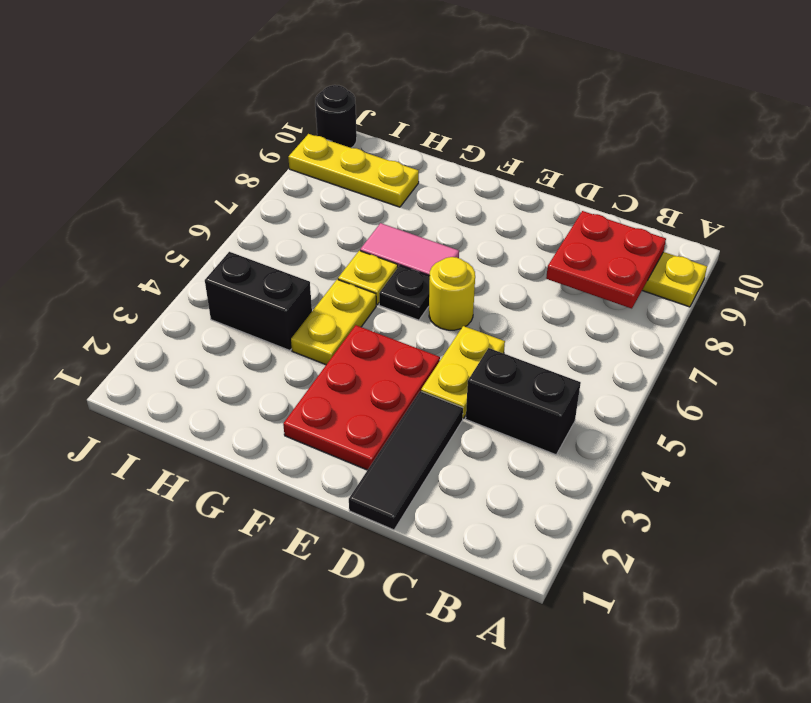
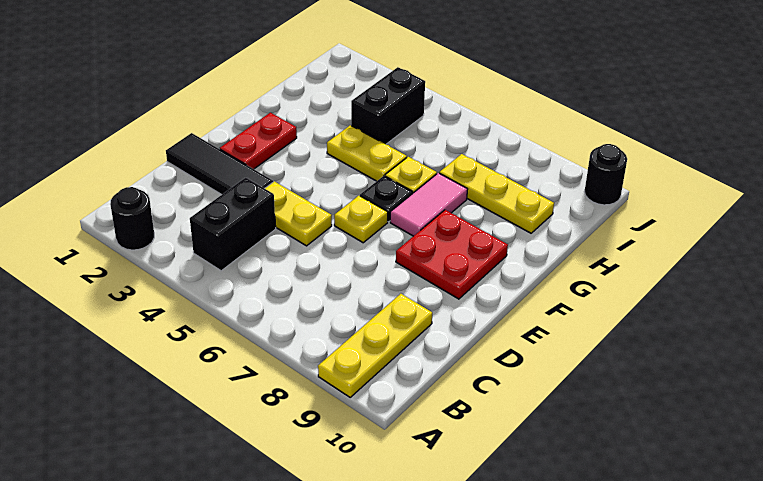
none -> black round brick A2 level 1
red plate B8:C9 level 2 -> red plate E8:F9 level 1
red plate E2:F4 level 1 -> red plate E2:F2 level 1
yellow round brick E6 level 1 -> yellow plate E6 level 1
yellow plate H9:J9 level 1 -> yellow plate H7:H9 level 1

